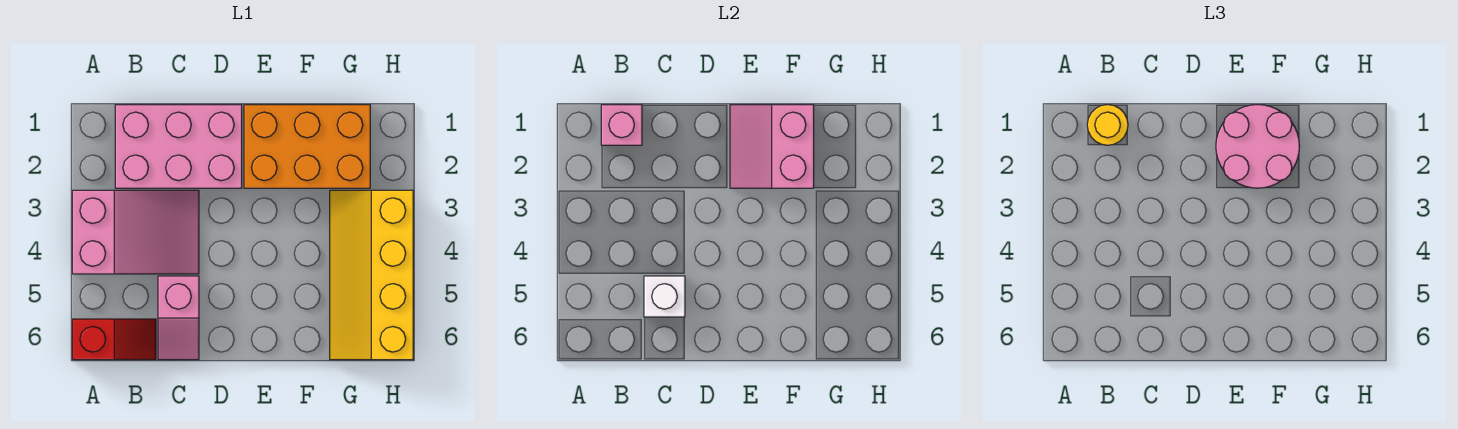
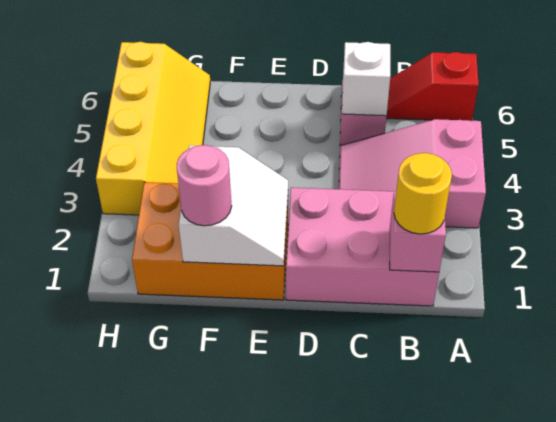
pink slope E1:F2 level 2 top F -> white slope E1:F2 level 2 top F
pink round brick E1:F2 level 3 -> pink round brick F1 level 3

